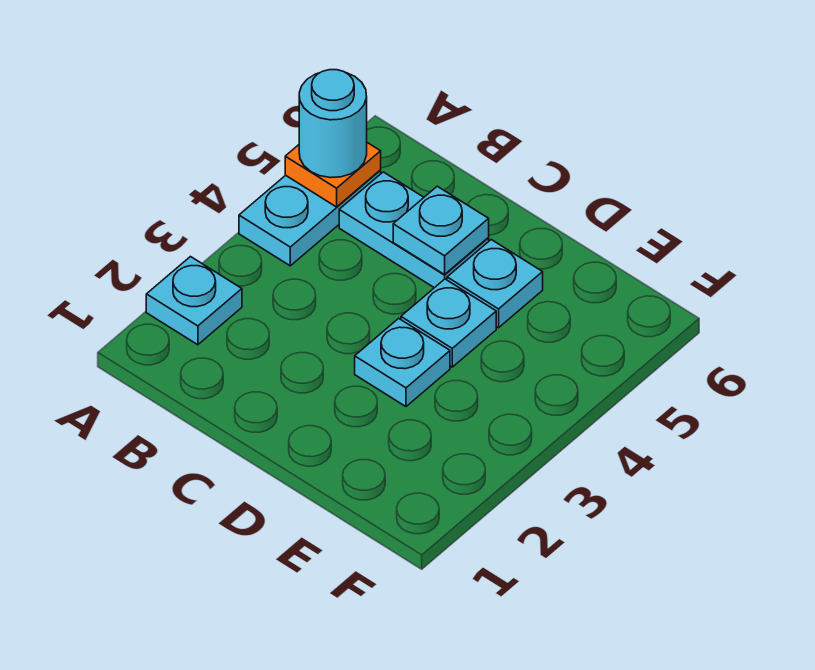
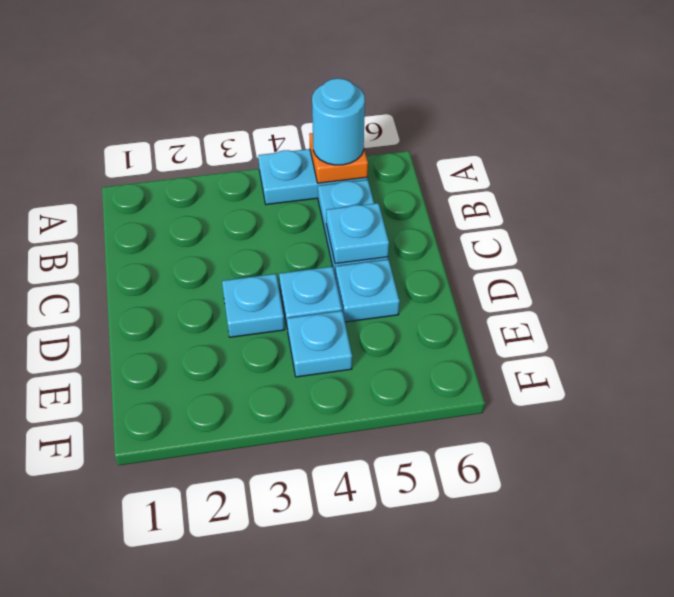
cyan plate A2 level 1 -> cyan plate E4 level 1

